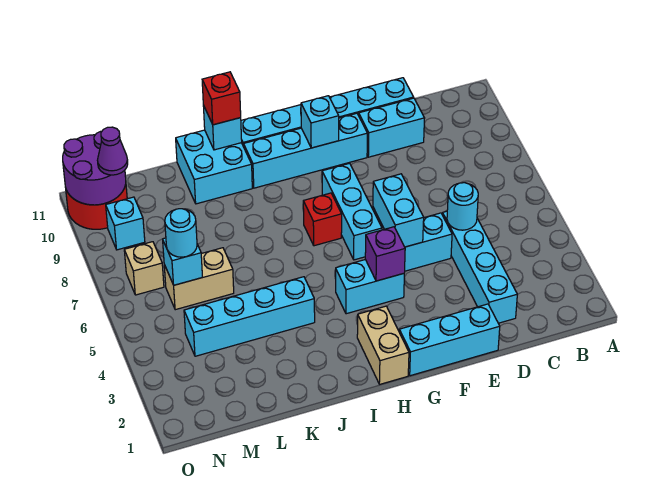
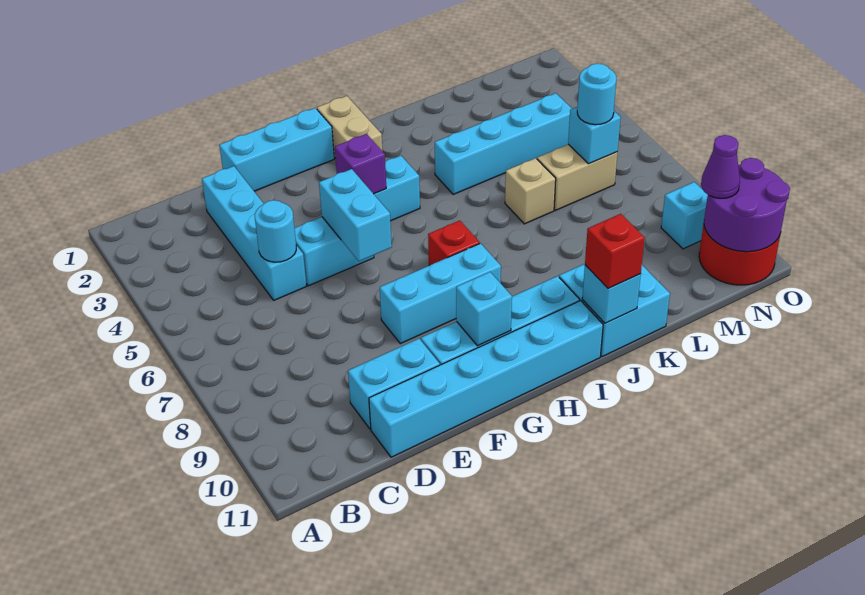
cyan brick G6:G8 level 1 -> cyan brick F8:H8 level 1
tan brick N7 level 1 -> tan brick K6 level 1

